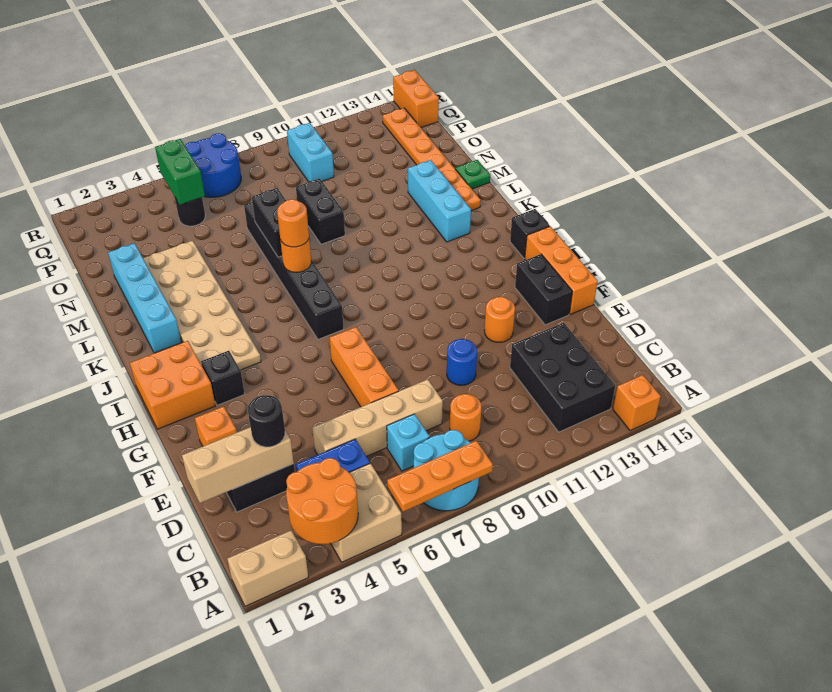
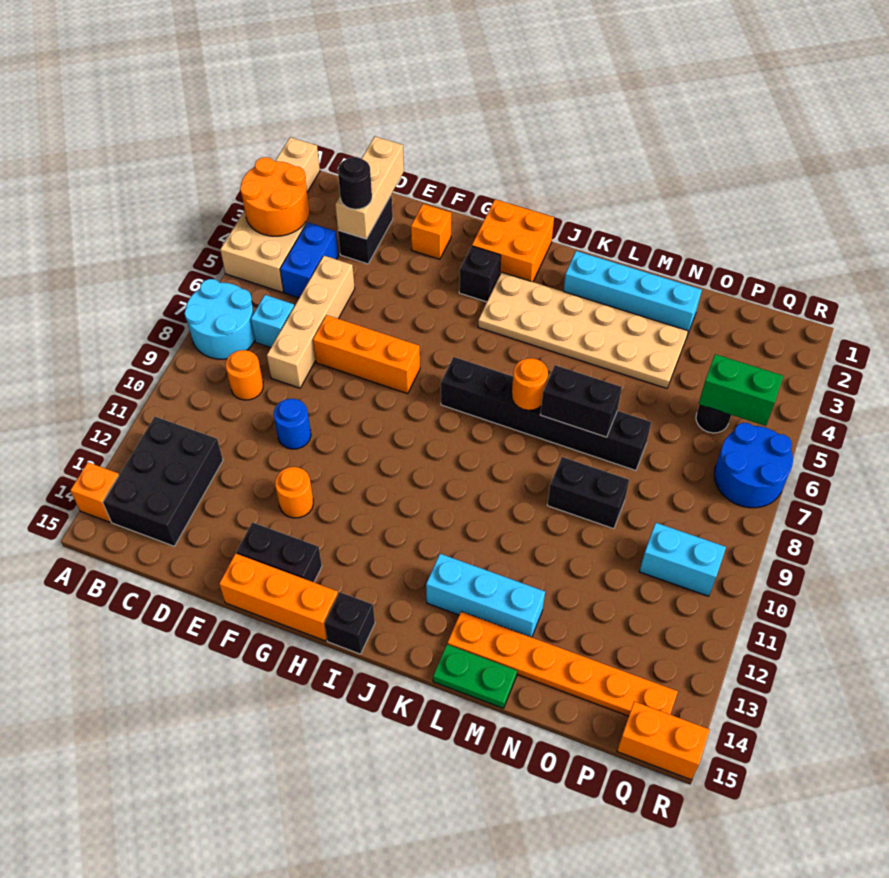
orange plate A6:A8 level 2 -> none
black brick B12:D13 level 1 -> black brick B12:C14 level 1
orange round brick K7 level 3 -> none
green plate M15 level 1 -> green plate L15:M15 level 1

